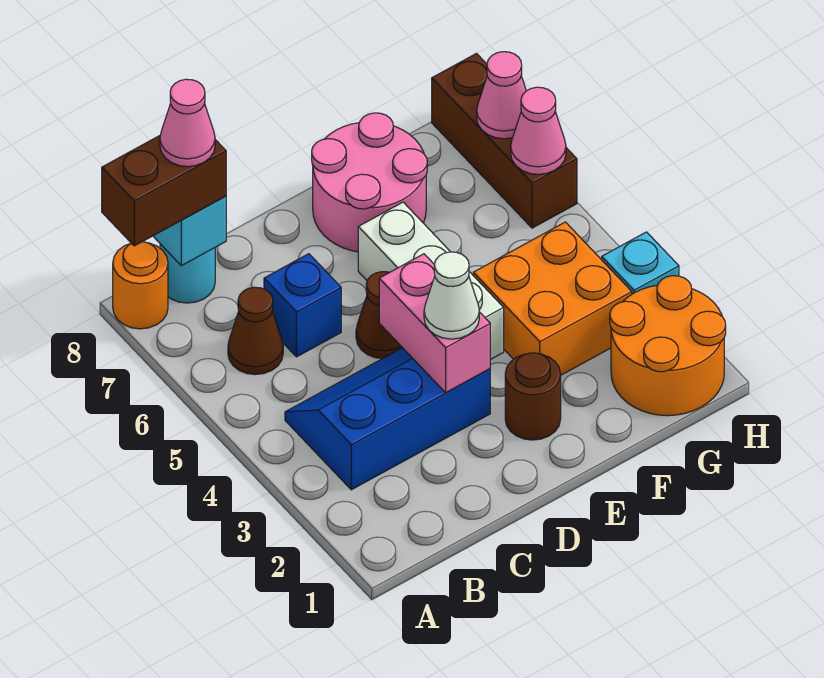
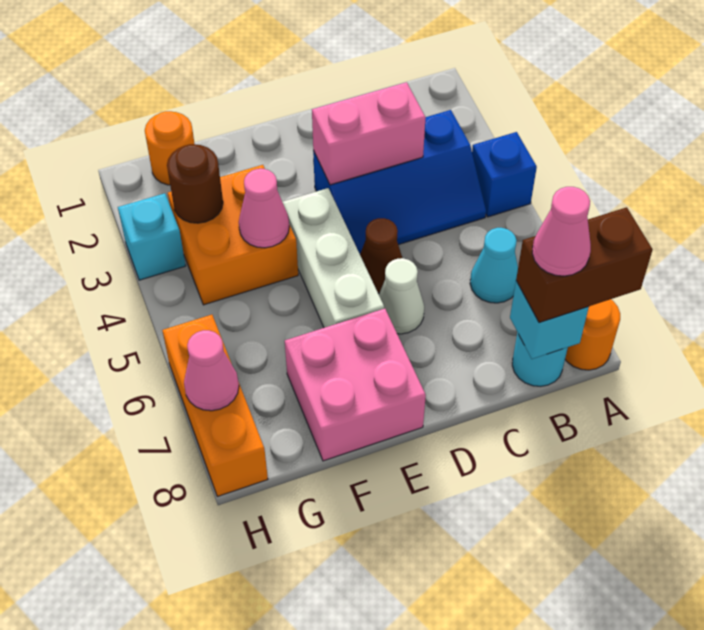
brown cone B6 level 1 -> cyan cone B6 level 1
blue brick C6 level 1 -> blue brick A4 level 1
pink brick D3:D4 level 2 -> pink brick C3:D3 level 2
white cone D3 level 3 -> white cone D6 level 1
brown round brick E2 level 1 -> brown round brick G3 level 2
pink round brick E7:F8 level 1 -> pink brick E7:F8 level 1
orange round brick G1:H2 level 1 -> orange round brick G1 level 1
brown brick H6:H8 level 1 -> orange brick H6:H8 level 1
pink cone H6 level 2 -> pink cone F4 level 2

